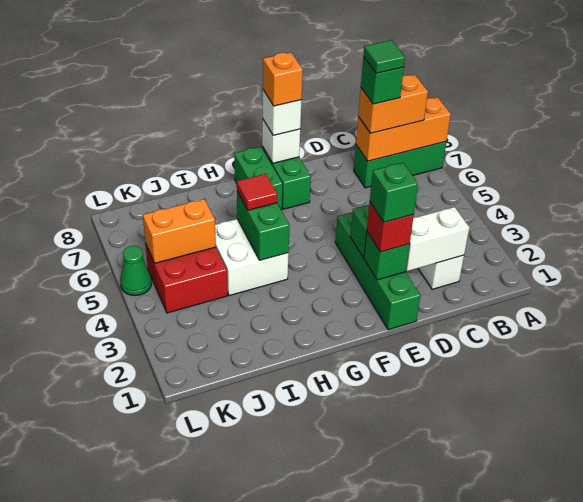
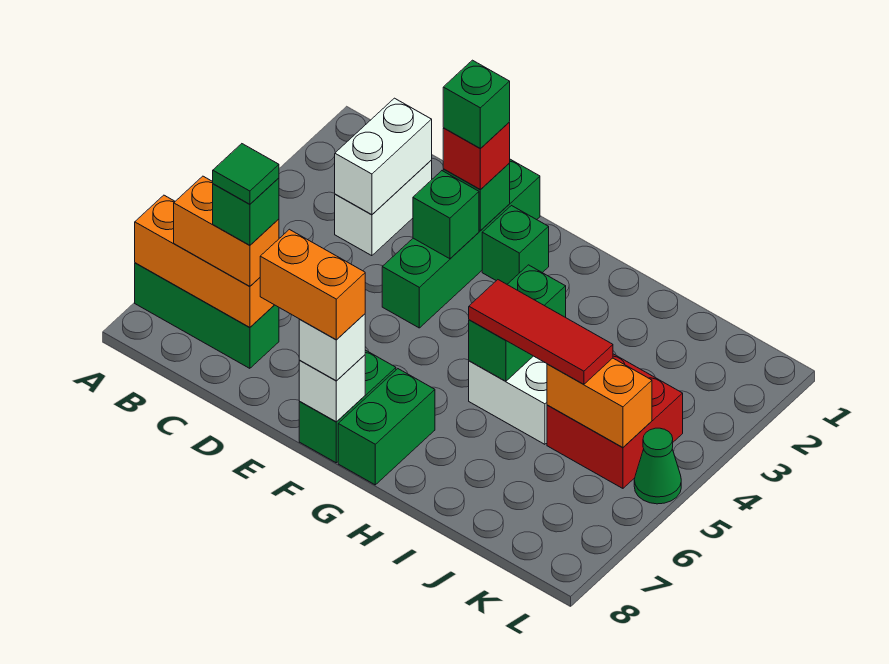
white brick C2:D2 level 2 -> white brick C2:C3 level 2
none -> green brick F2 level 1
orange brick F8 level 4 -> orange brick E8:F8 level 4
red tile H5 level 3 -> red tile H5:J5 level 3

